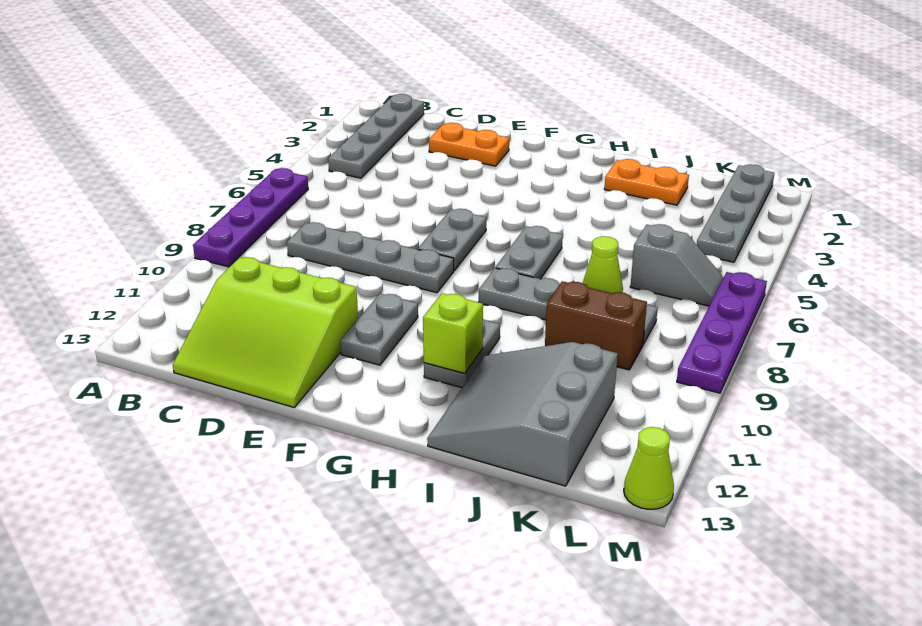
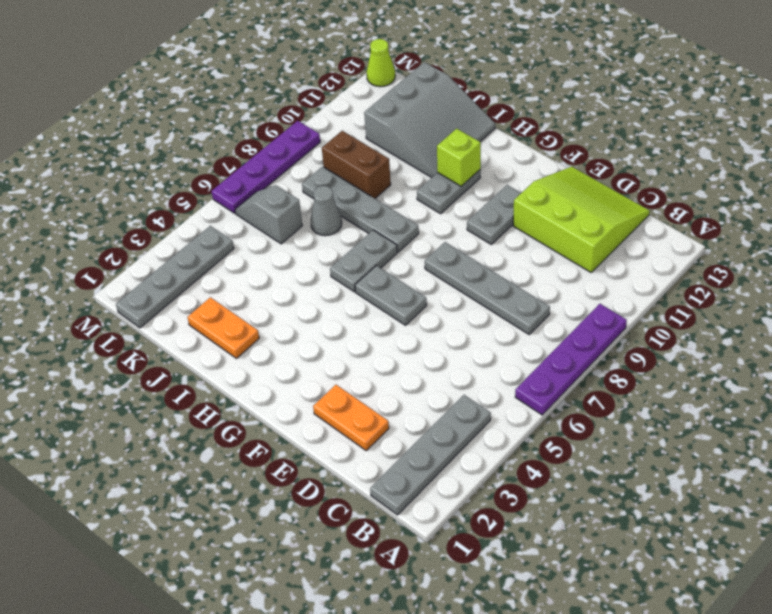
grey plate F6:F7 level 1 -> grey plate F6:G6 level 1
lime cone J7 level 1 -> grey cone J7 level 1

